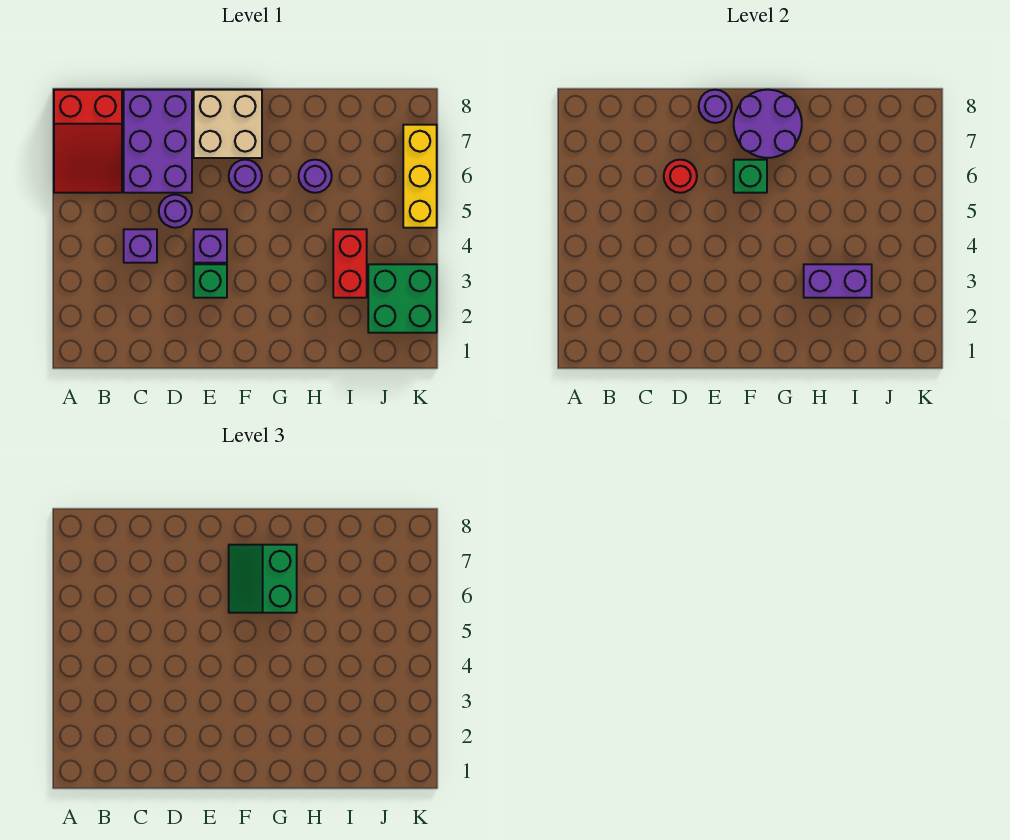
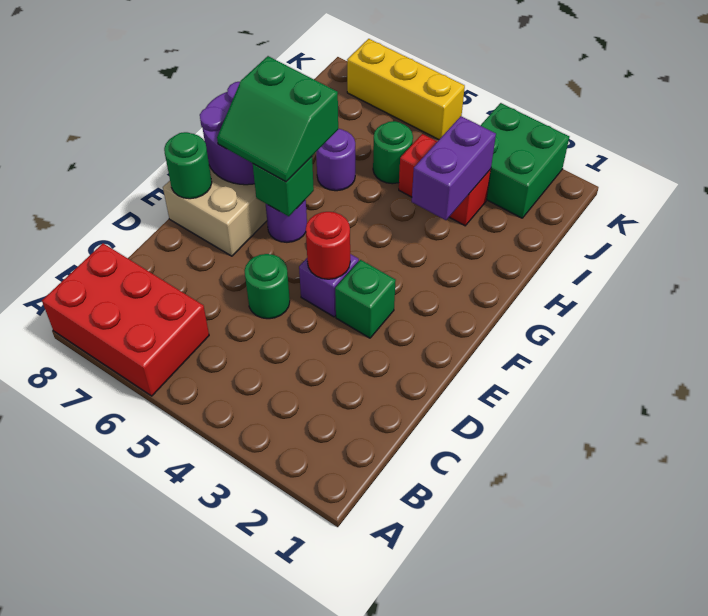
red slope A6:B8 level 1 top 8 -> red brick A6:B8 level 1
purple brick C4 level 1 -> none
purple brick C6:D8 level 1 -> none
purple round brick D5 level 1 -> green round brick D5 level 1
red round brick D6 level 2 -> red round brick E4 level 2
purple round brick E8 level 2 -> green round brick E8 level 2
none -> green round brick I5 level 1

